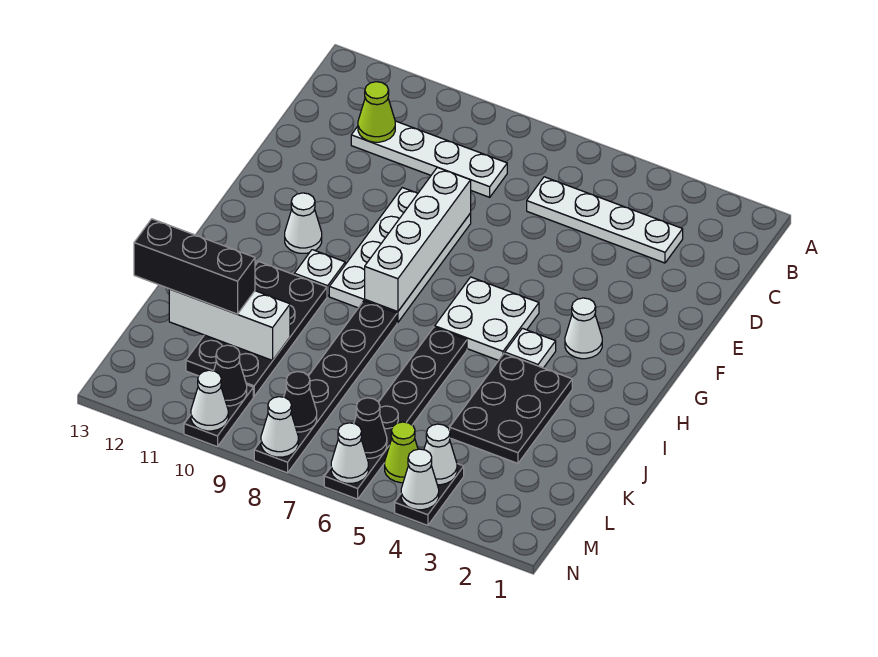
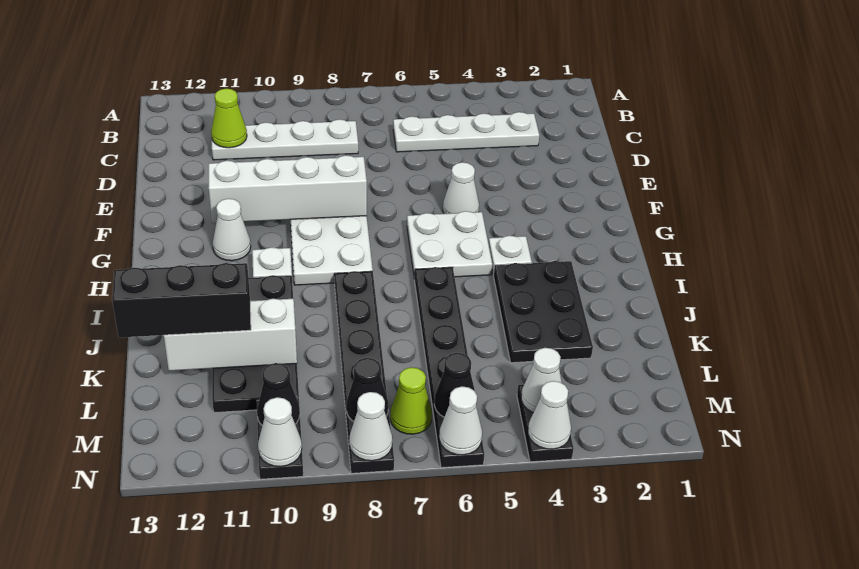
white brick E8:H8 level 2 -> white brick F8:F11 level 2
white cone G3 level 1 -> white cone F5 level 1
lime cone M5 level 1 -> lime cone M7 level 1

